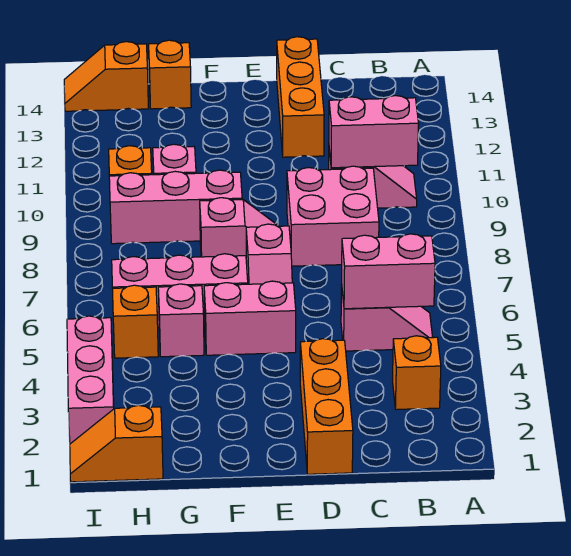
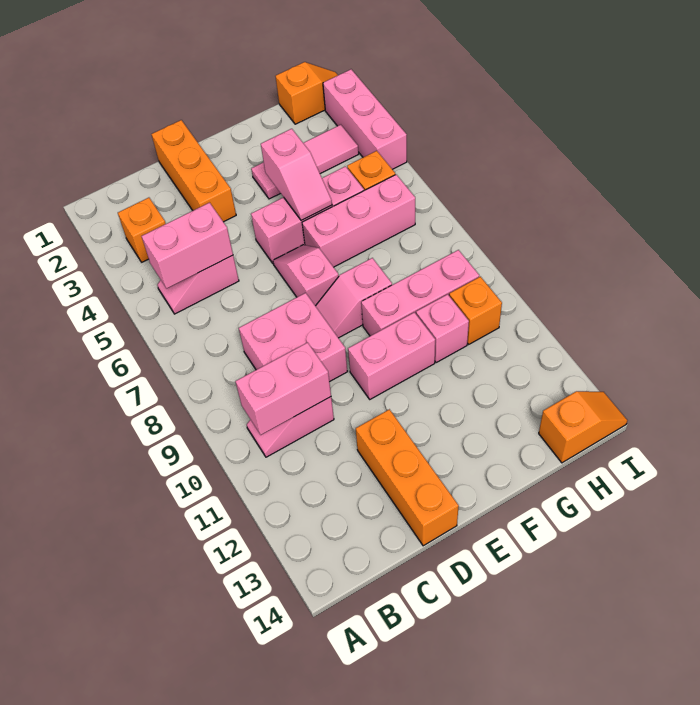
none -> pink brick E10:F10 level 1
none -> pink tile F3:H3 level 1
none -> pink slope F4:F5 level 2 top 4
orange brick G14 level 1 -> none

